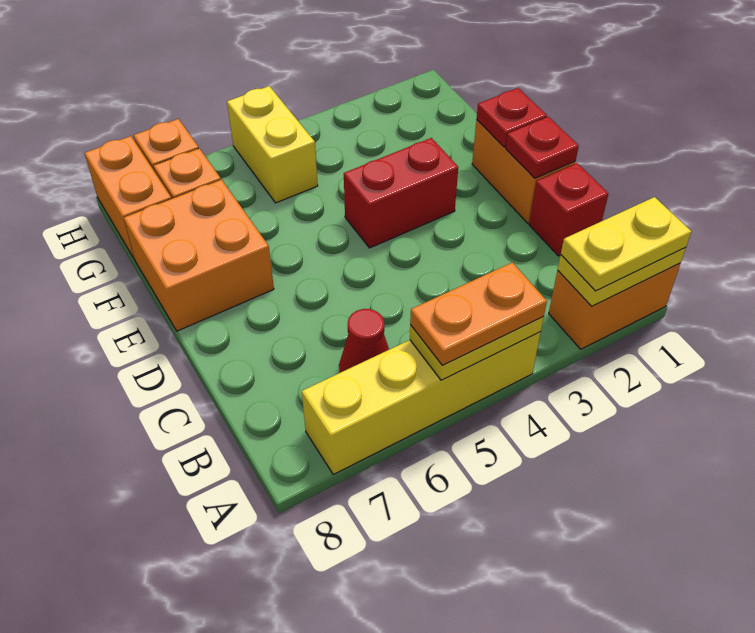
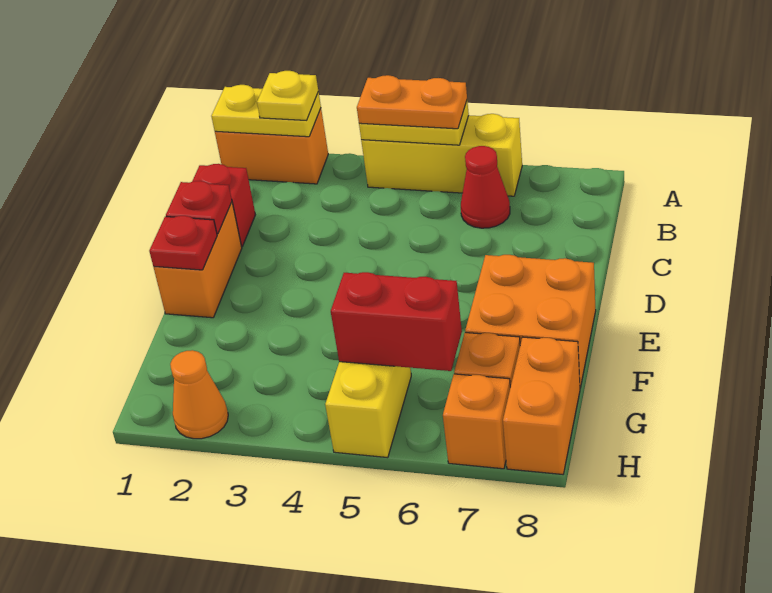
yellow plate A1:A2 level 3 -> yellow plate A2 level 3
yellow brick A4:A7 level 1 -> yellow brick A4:A6 level 1
red brick E3:E4 level 1 -> red brick G5:G6 level 2
none -> orange cone H2 level 1

